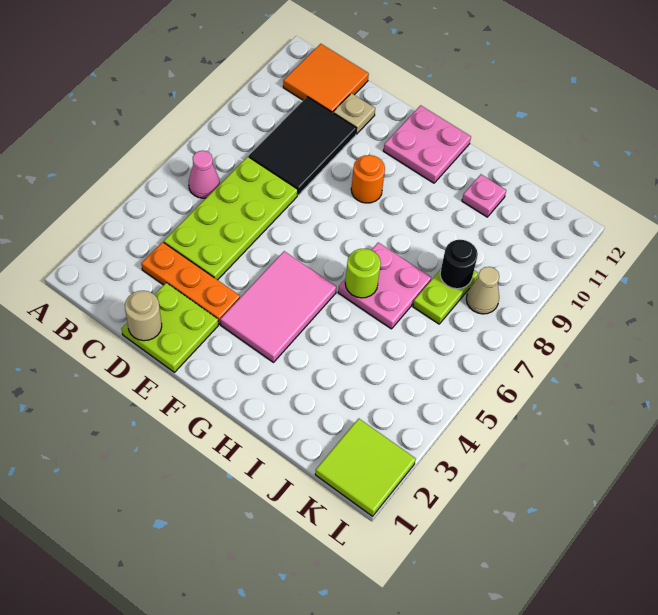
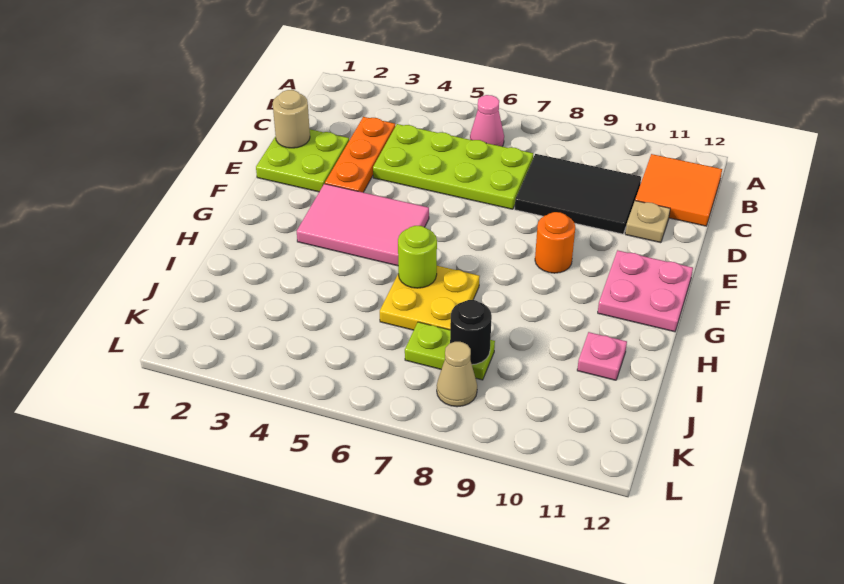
pink plate H6:I7 level 1 -> yellow plate H6:I7 level 1
lime tile K1:L2 level 1 -> none

